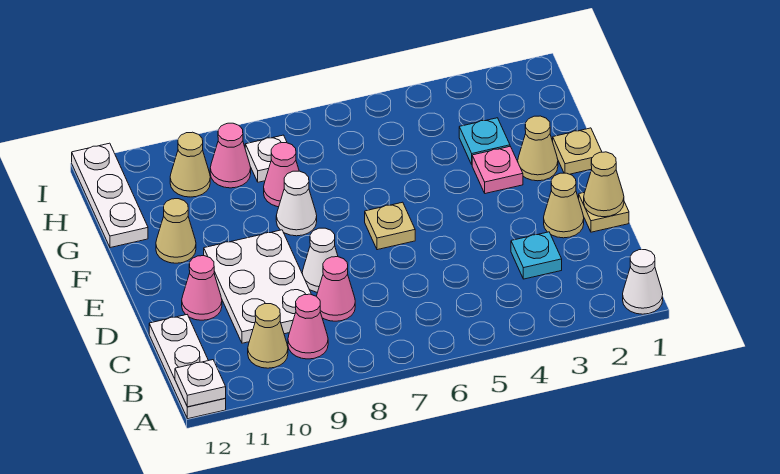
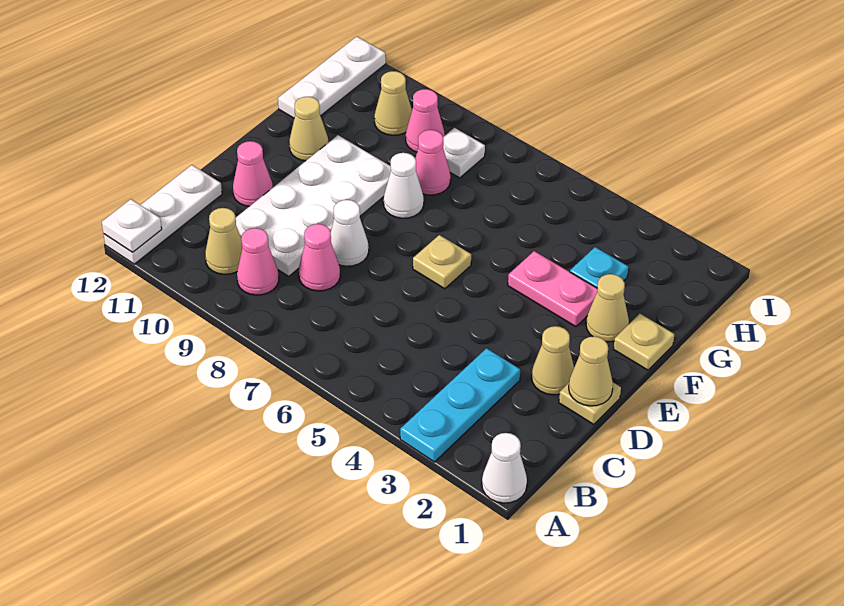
cyan plate C3 level 1 -> cyan plate A3:C3 level 1
white plate C9:E10 level 1 -> white plate C9:F10 level 1
pink plate F3 level 1 -> pink plate F3:F4 level 1

